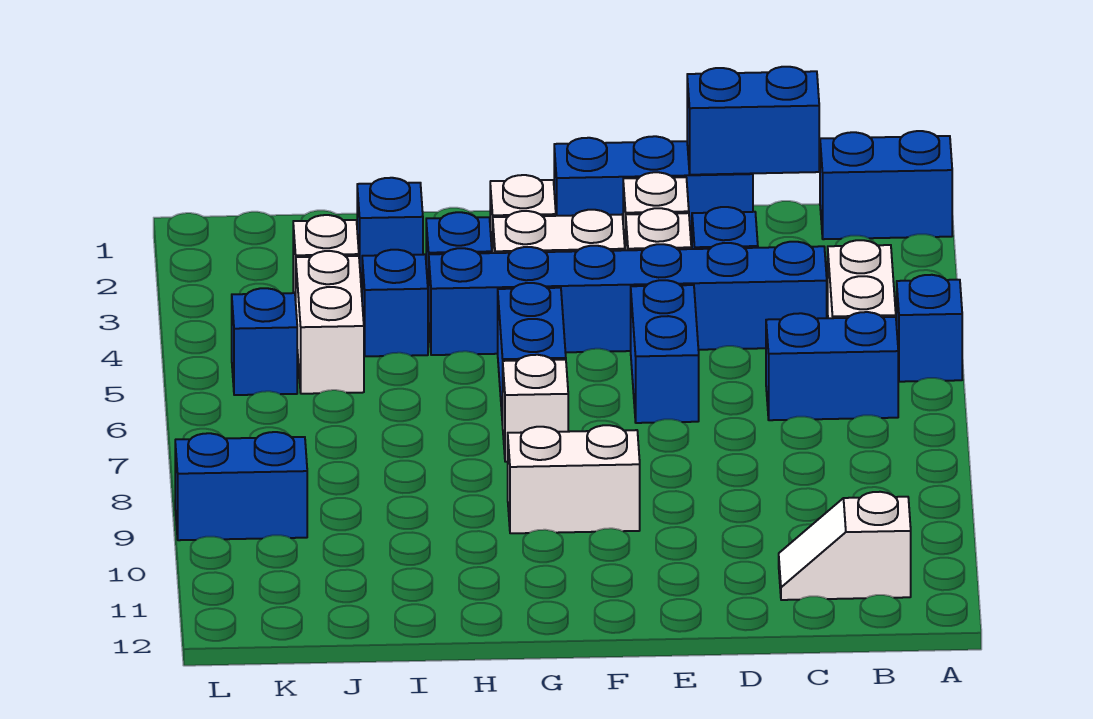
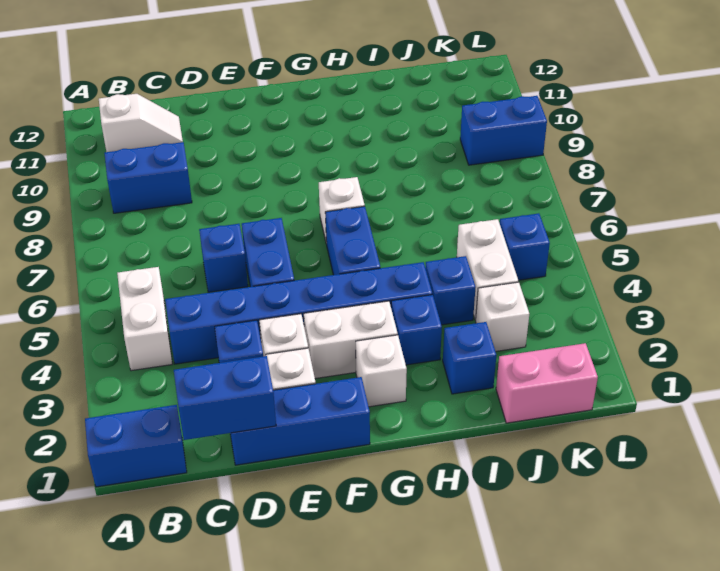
blue brick A5 level 1 -> blue brick D6 level 1
blue brick B6:C6 level 1 -> blue brick B9:C9 level 1
white brick F9:G9 level 1 -> none
none -> pink brick J1:K1 level 1

